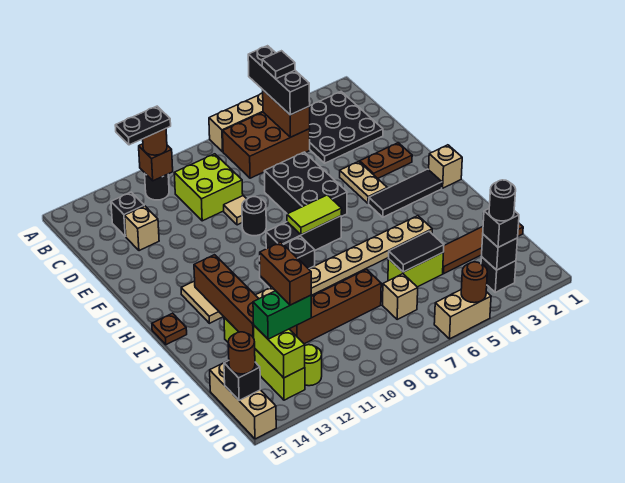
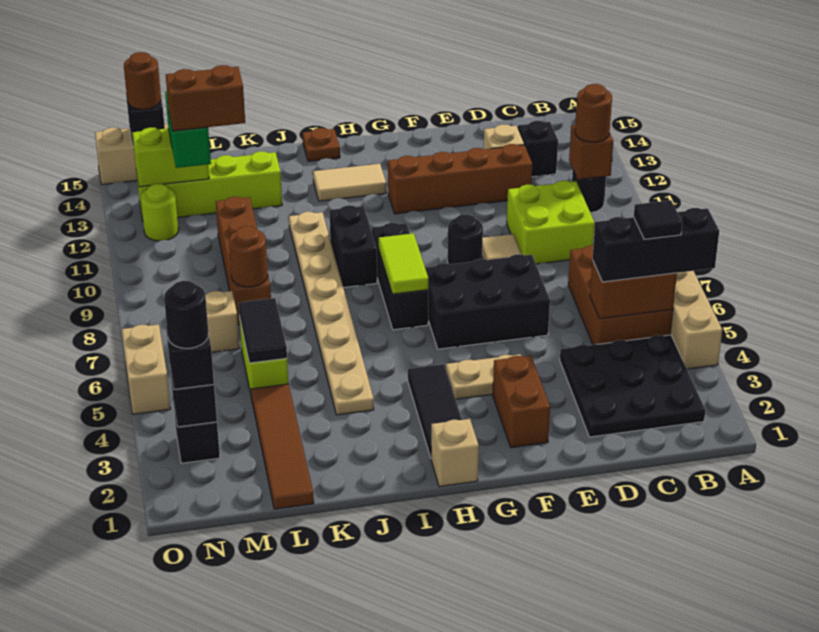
black plate B11:B12 level 4 -> none
brown plate F2:F3 level 1 -> brown brick F2:F3 level 1
brown brick I13:L13 level 2 -> brown brick D12:G12 level 1
brown round brick O5 level 2 -> brown round brick L8 level 2

